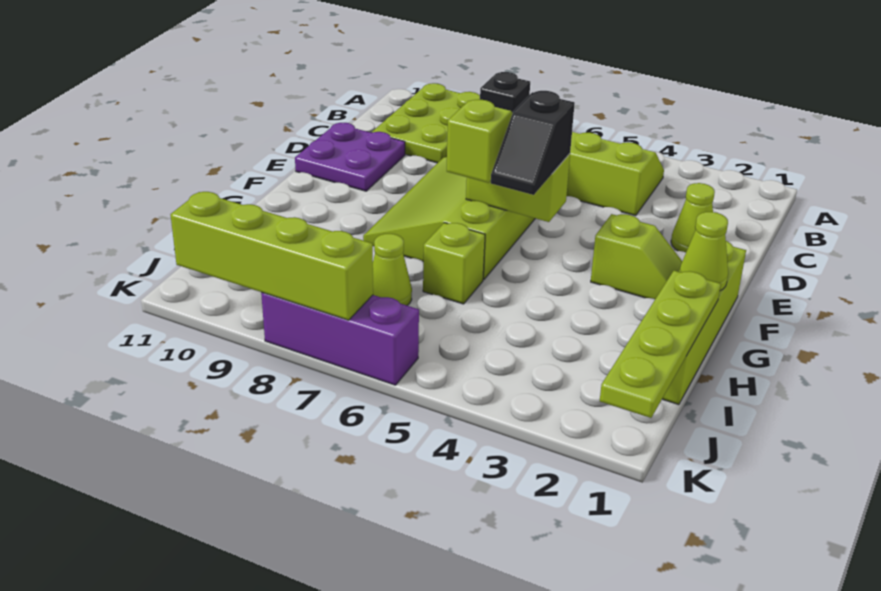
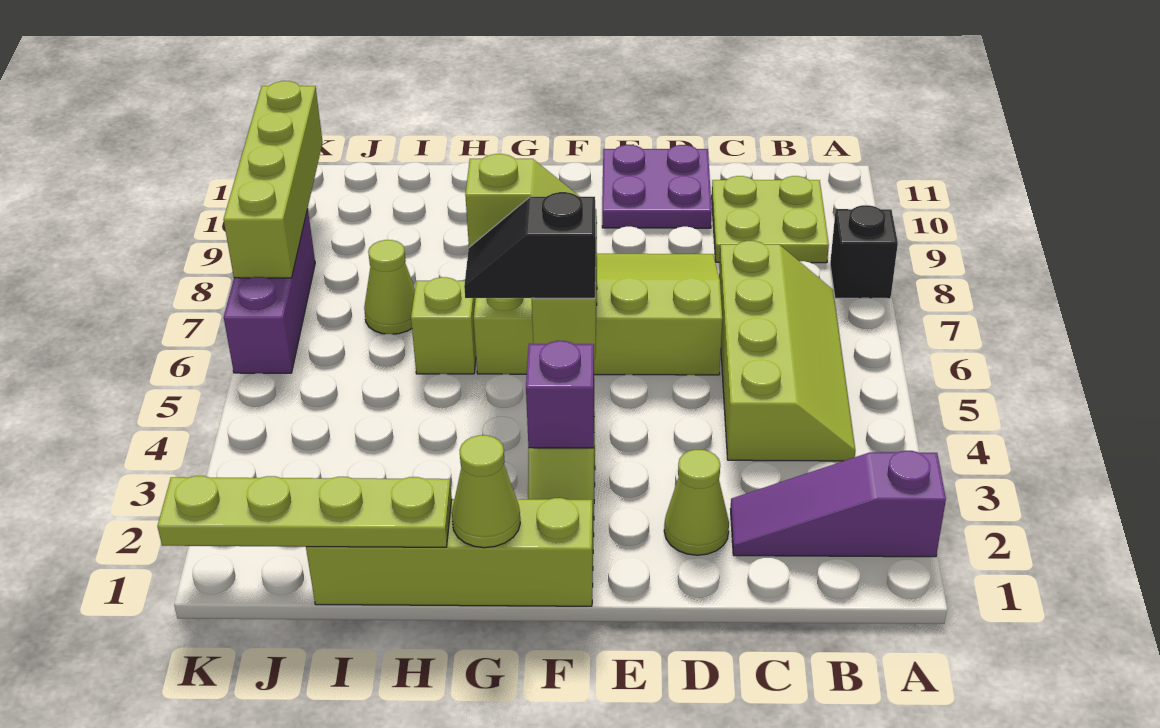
none -> purple slope A2:C2 level 1 top A
lime plate A9:C10 level 1 -> lime plate B9:C10 level 1
none -> purple brick F3 level 2

